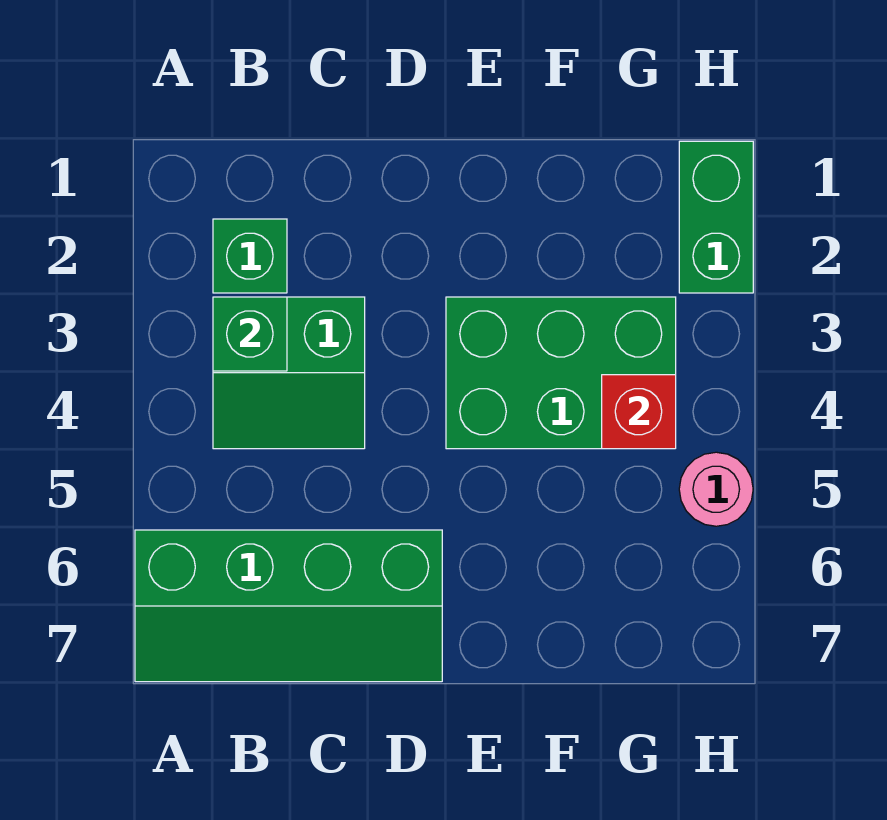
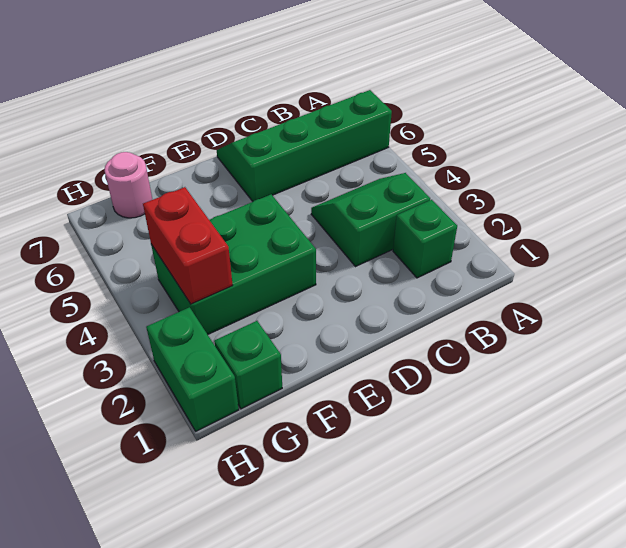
green brick B3 level 2 -> green brick G1 level 1
red brick G4 level 2 -> red brick G3:G4 level 2
pink round brick H5 level 1 -> pink round brick G7 level 1

